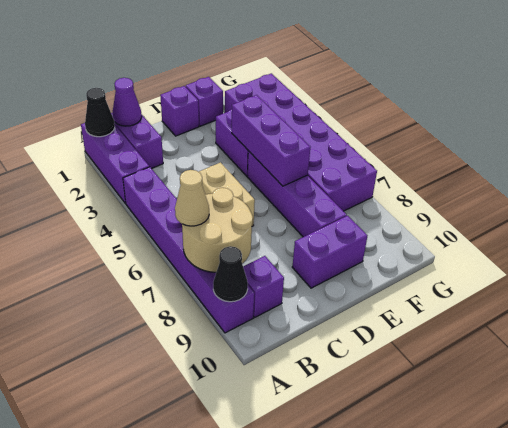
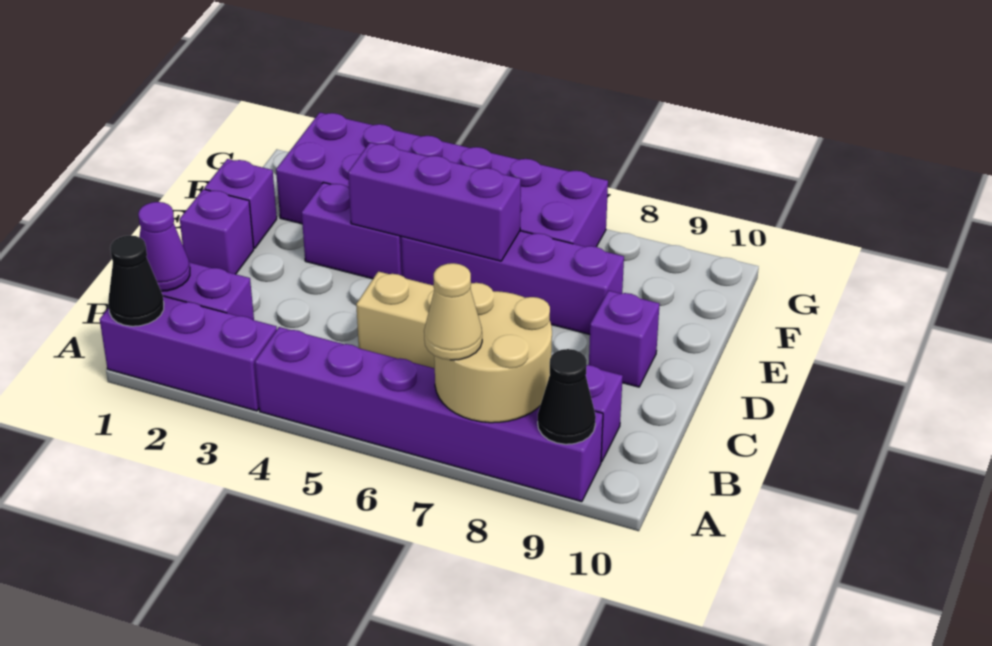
purple brick D9:E9 level 1 -> purple brick D9 level 1

